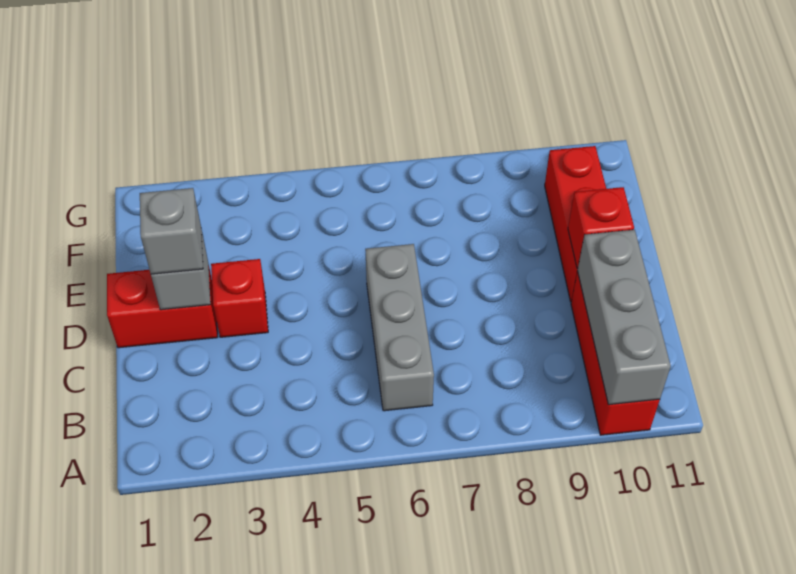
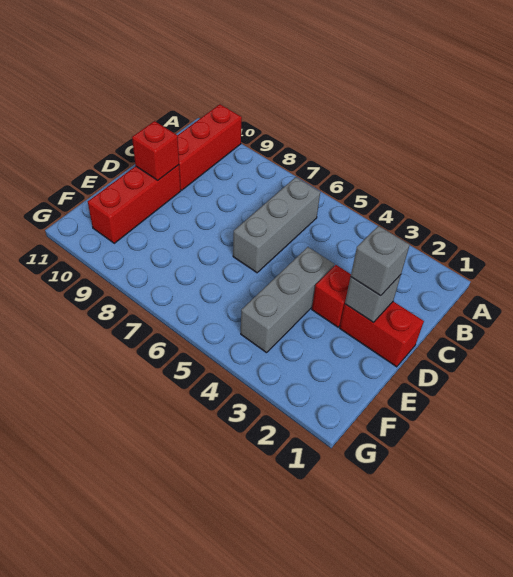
grey brick A10:C10 level 2 -> grey brick D4:F4 level 1

